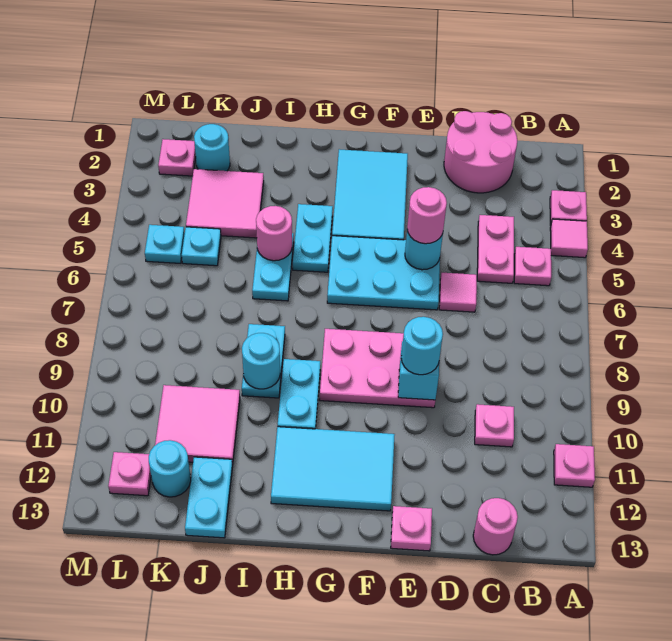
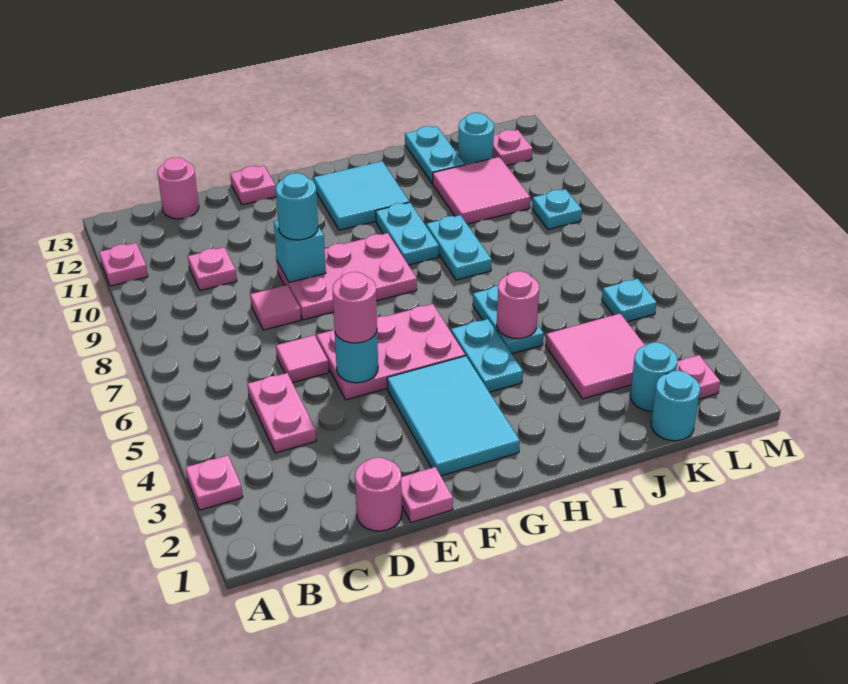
pink tile A4 level 1 -> pink tile D8 level 1
pink plate B5 level 1 -> pink plate E1 level 1
pink round brick C1:D2 level 1 -> pink round brick D1 level 1
cyan plate E5:G6 level 1 -> pink plate E5:G6 level 1
cyan tile F11:H12 level 1 -> cyan tile G11:H12 level 1
cyan round brick I9 level 2 -> cyan round brick K1 level 1
cyan plate K5 level 1 -> cyan plate L9 level 1

